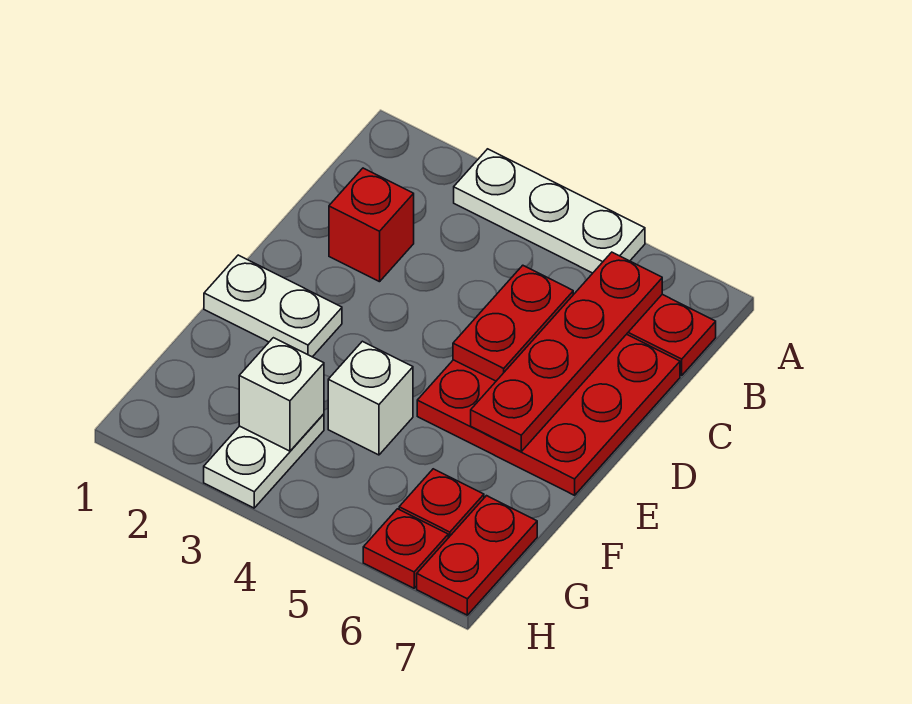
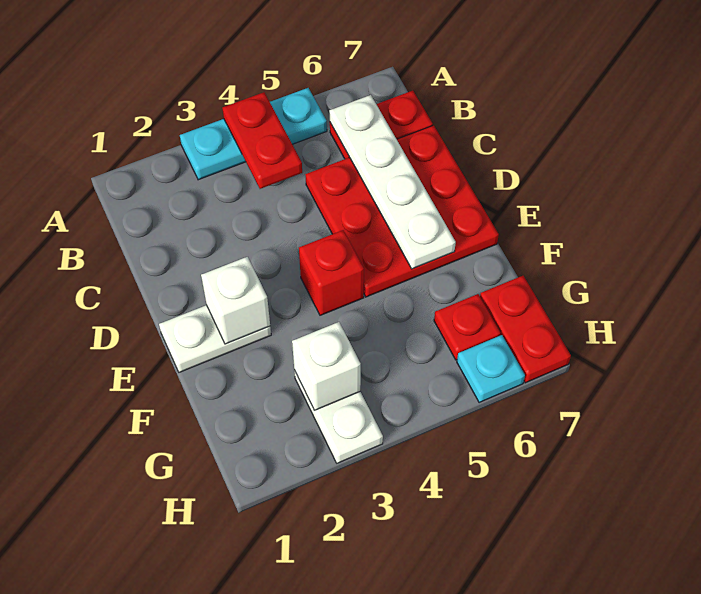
white plate A3:A5 level 1 -> cyan plate A3:A5 level 1
red plate B6:E6 level 2 -> white plate B6:E6 level 2
red brick C2 level 1 -> red brick E4 level 1
red plate C5:D5 level 2 -> red plate A4:B4 level 2
white brick F4 level 1 -> white brick E2 level 2
red plate H6 level 1 -> cyan plate H6 level 1

